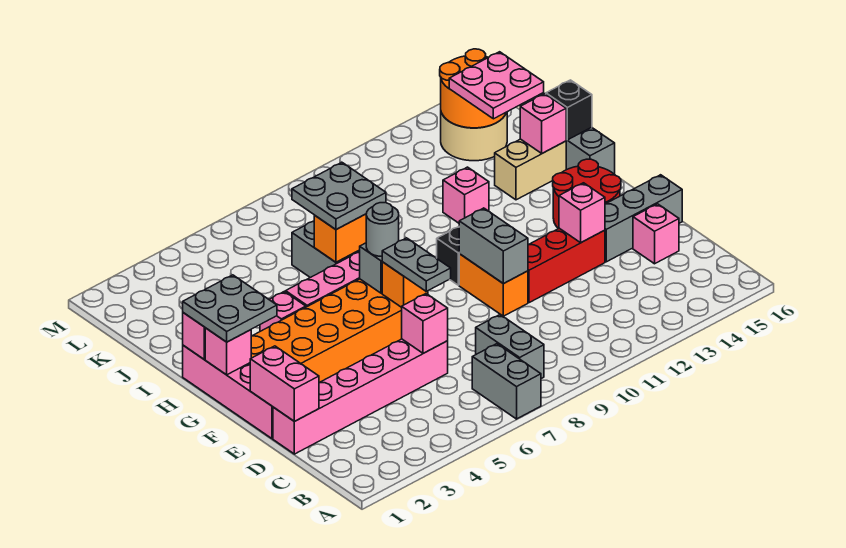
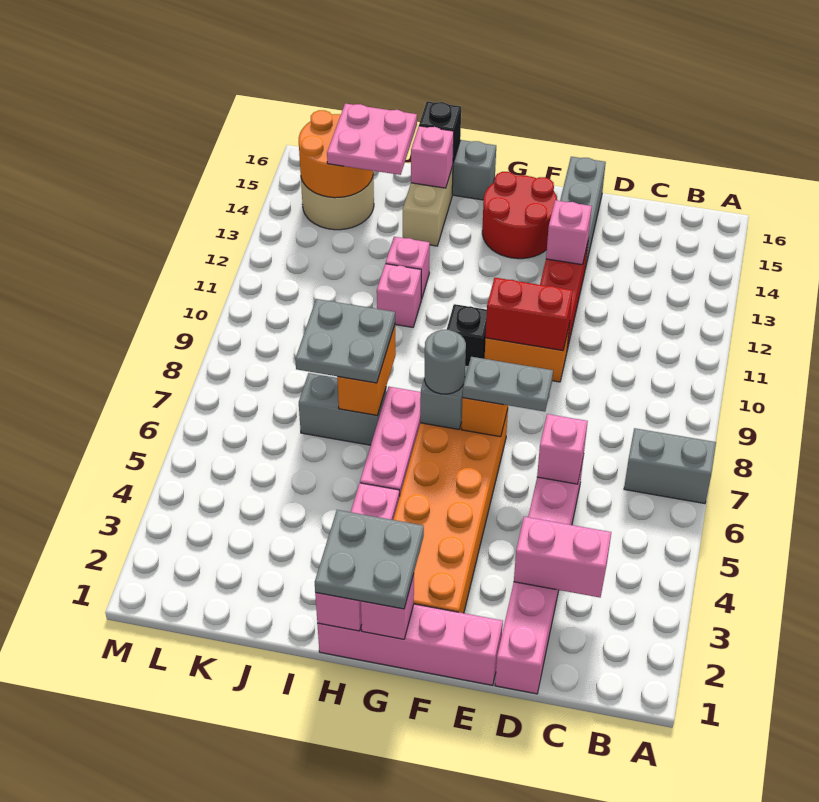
grey brick B8:C8 level 1 -> none
pink brick D1:E1 level 2 -> pink brick C3:D3 level 2
pink brick D15 level 1 -> pink brick I11 level 1
grey brick E10:F10 level 2 -> red brick E10:F10 level 2

